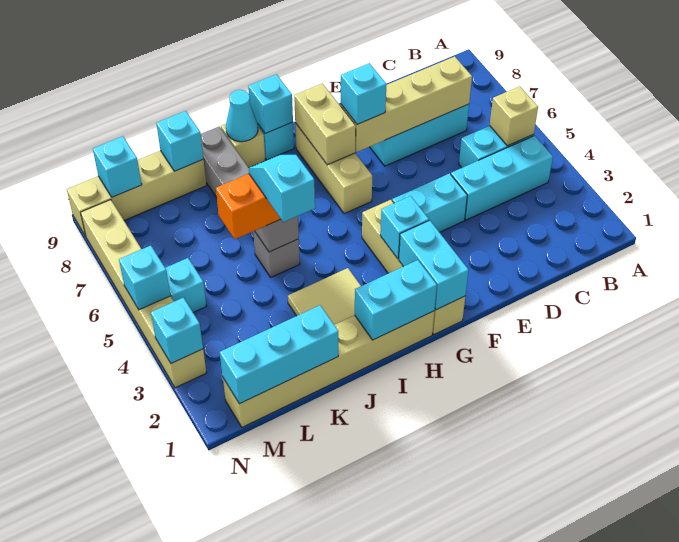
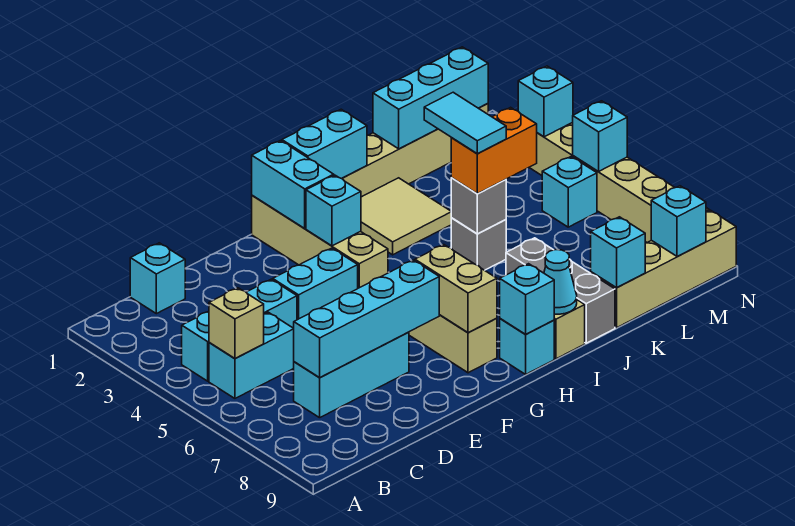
tan brick C7:F7 level 2 -> cyan brick C7:F7 level 2
cyan brick F7 level 3 -> cyan brick C1 level 1
cyan slope J4:J5 level 4 top 4 -> cyan tile J4:J5 level 4

